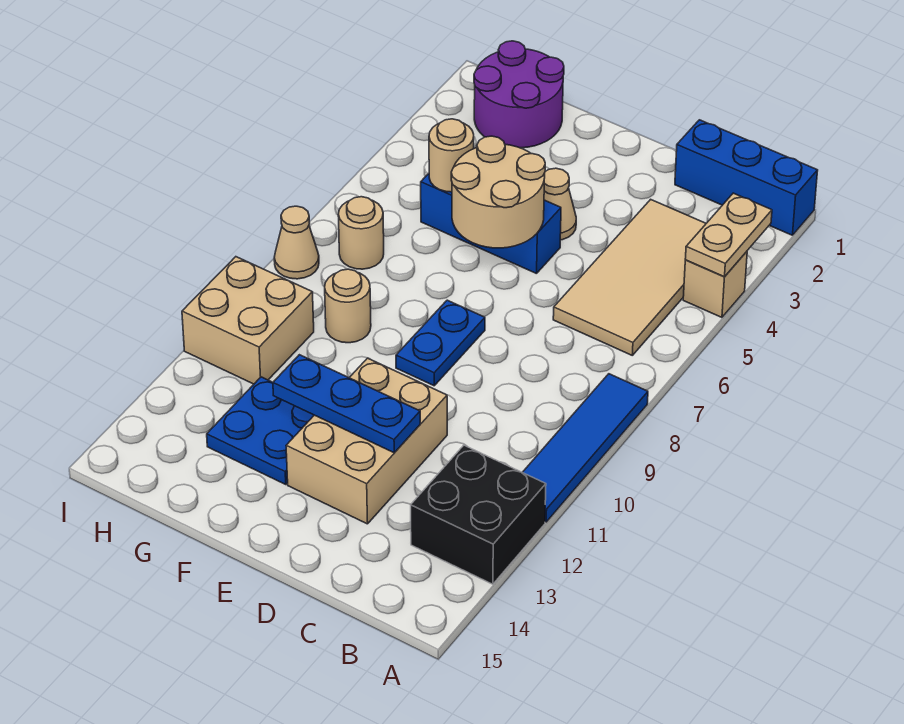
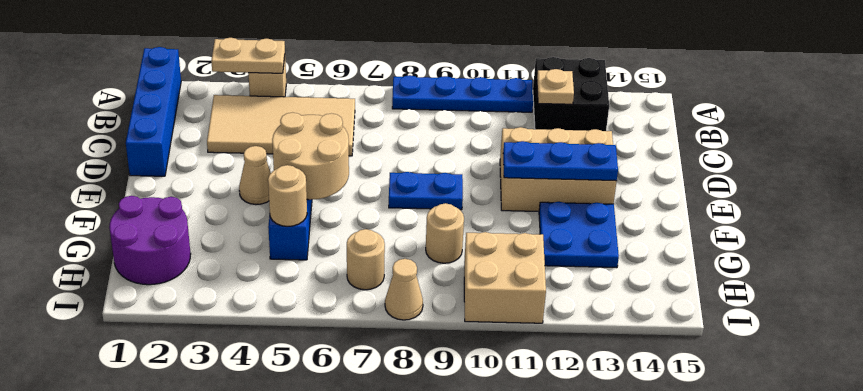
blue brick A1:C1 level 1 -> blue brick A1:D1 level 1
blue tile A8:A11 level 1 -> blue plate A8:A11 level 1
none -> tan plate B12 level 2
blue plate D12:F12 level 2 -> blue plate E11:E13 level 2

